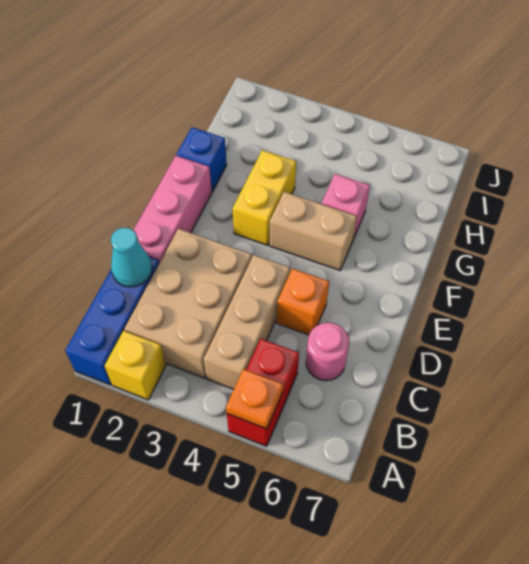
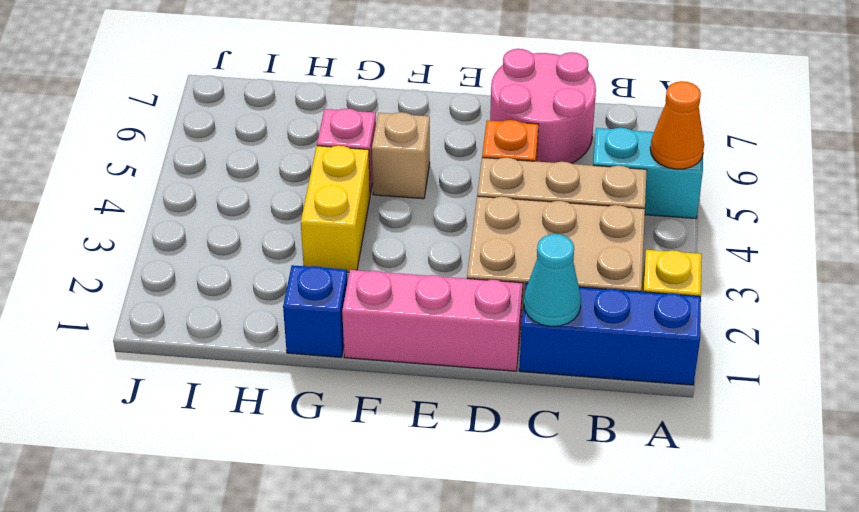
red brick A5:B5 level 1 -> cyan brick A5:B5 level 1
orange plate A5 level 2 -> orange cone A5 level 2
pink round brick C6 level 1 -> pink round brick C6:D7 level 1
yellow brick F3:G3 level 1 -> yellow brick G3:G4 level 1
tan brick F4:F5 level 1 -> tan brick F5 level 1

